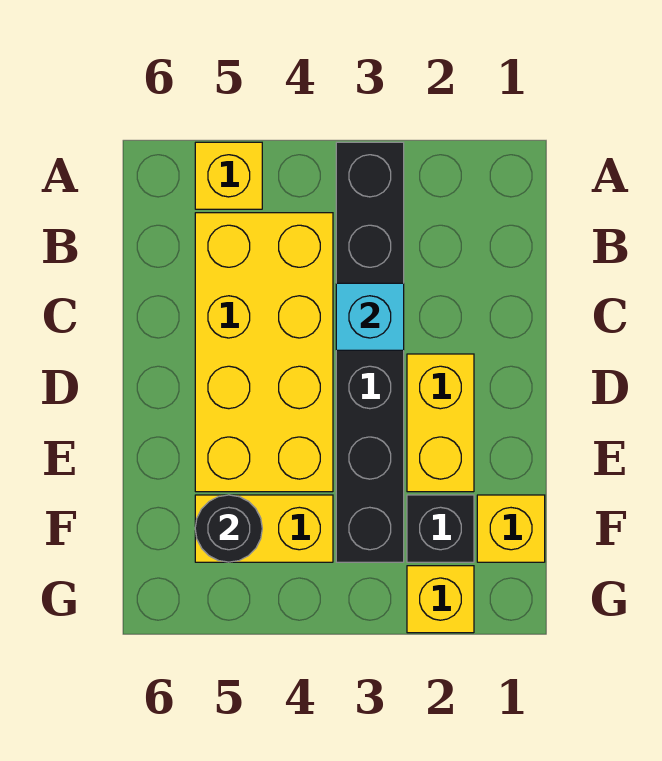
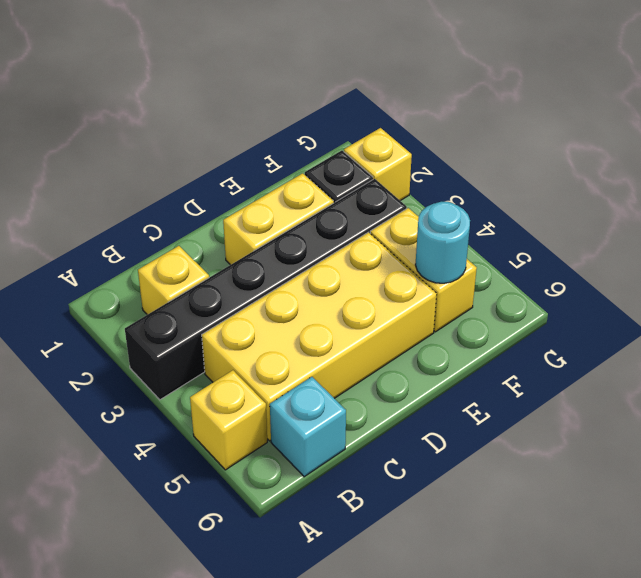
cyan brick C3 level 2 -> cyan brick B6 level 1
yellow brick F1 level 1 -> yellow brick B2 level 1
black round brick F5 level 2 -> cyan round brick F5 level 2

